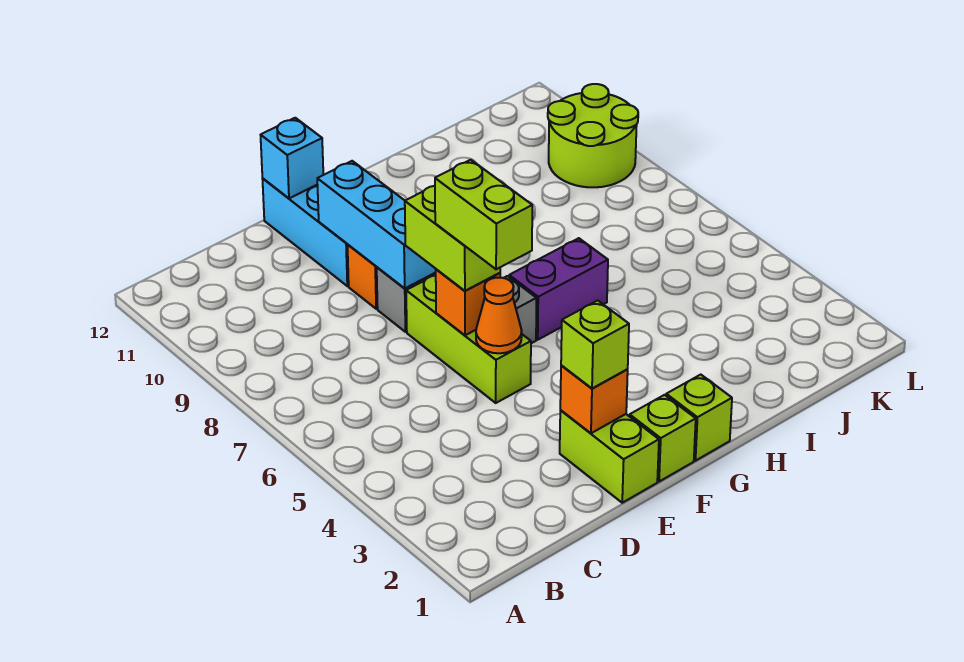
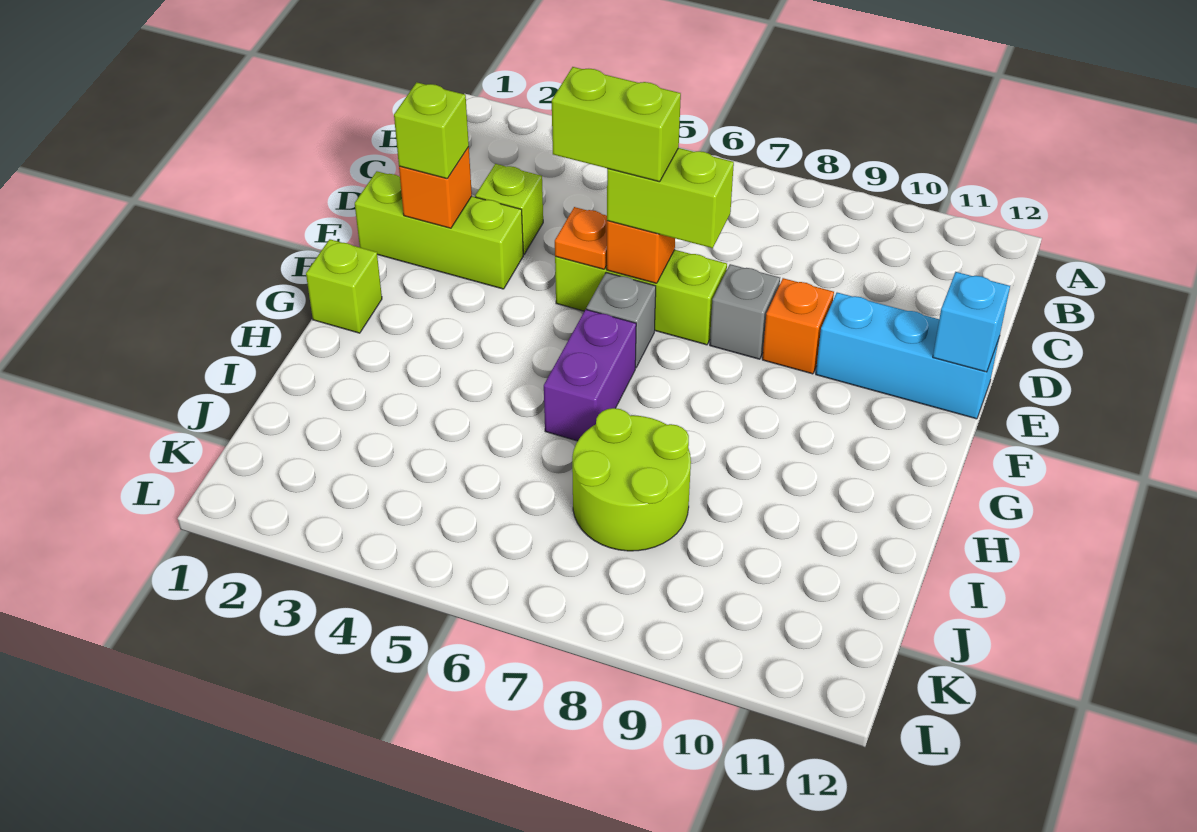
lime brick E1:E2 level 1 -> lime brick E1:E3 level 1
orange cone E5 level 2 -> orange plate E5 level 2
cyan brick E8:E10 level 2 -> none
lime brick F1 level 1 -> lime brick D3 level 1
lime round brick K9:L10 level 1 -> lime round brick I7:J8 level 1

